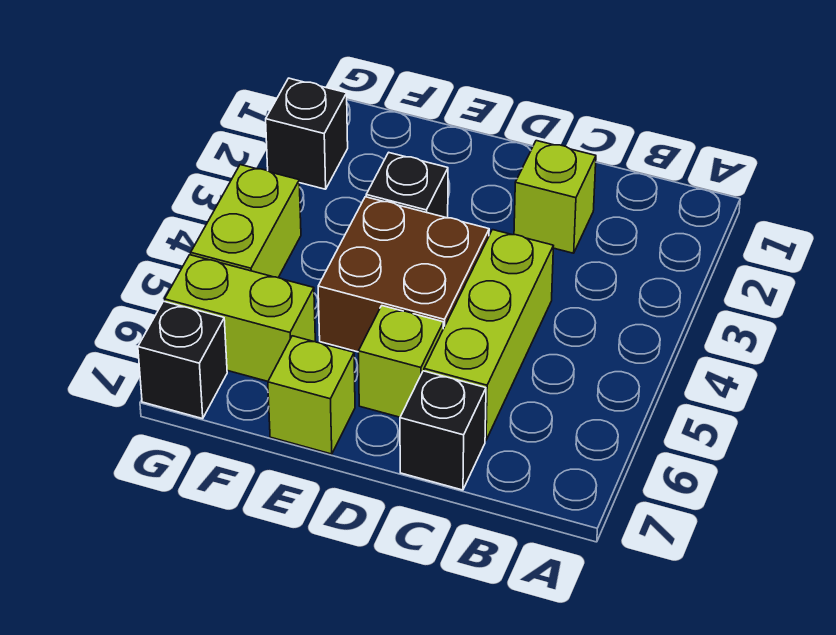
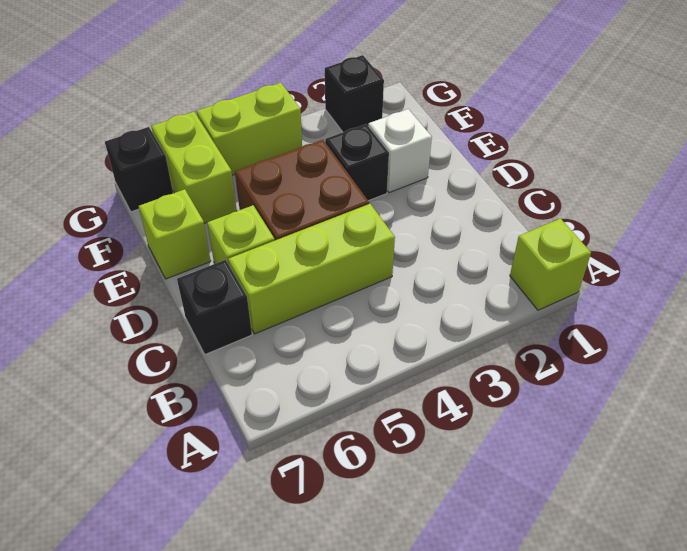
lime brick C2 level 1 -> lime brick A1 level 1
none -> white brick E2 level 1

